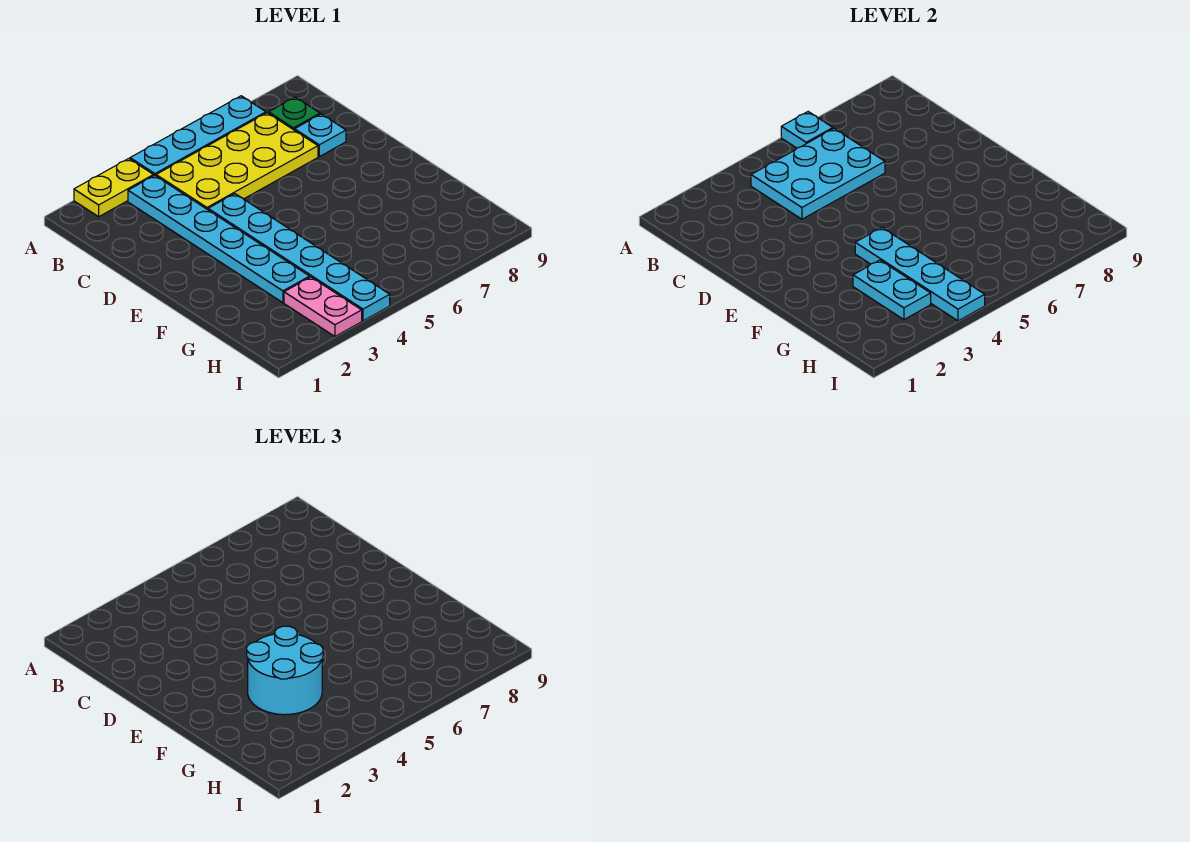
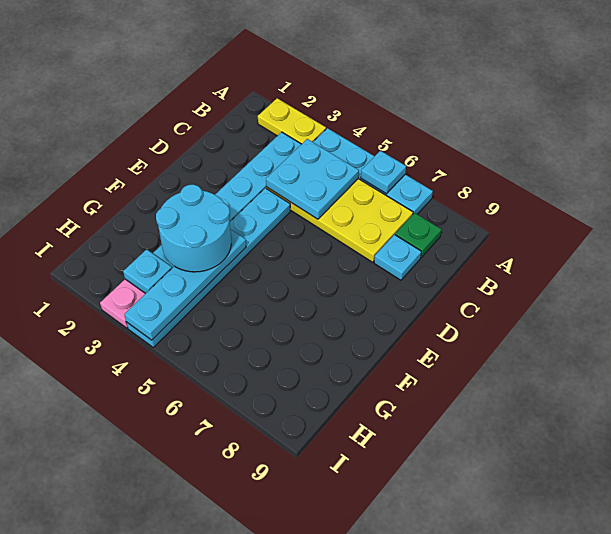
cyan plate B4:C6 level 2 -> cyan plate B4:C5 level 2
cyan plate G3:H3 level 2 -> cyan plate H3 level 2

